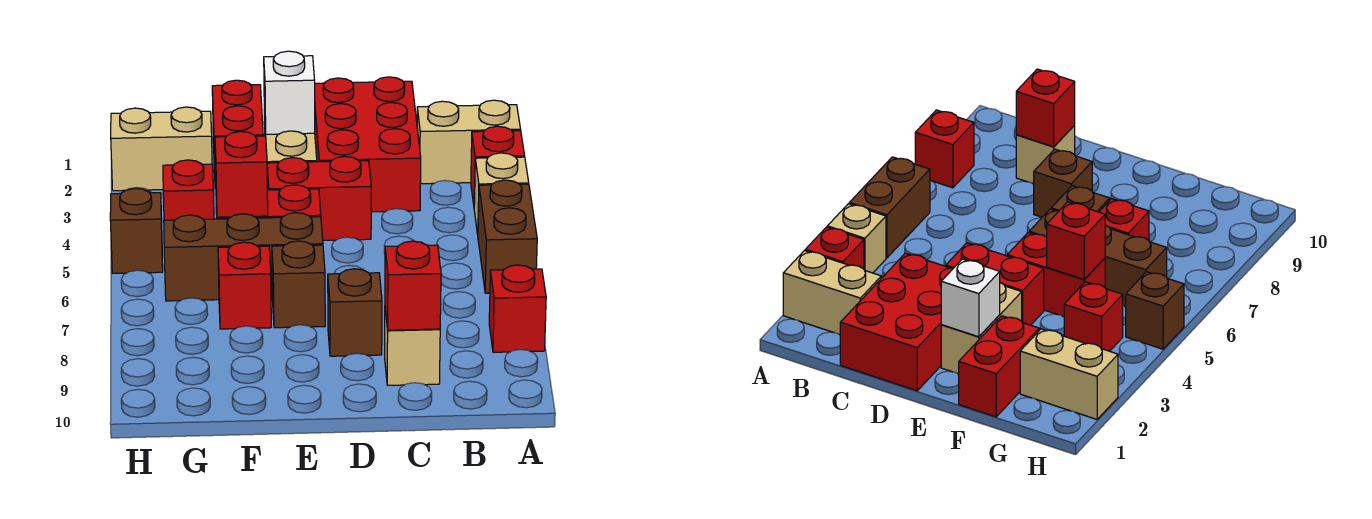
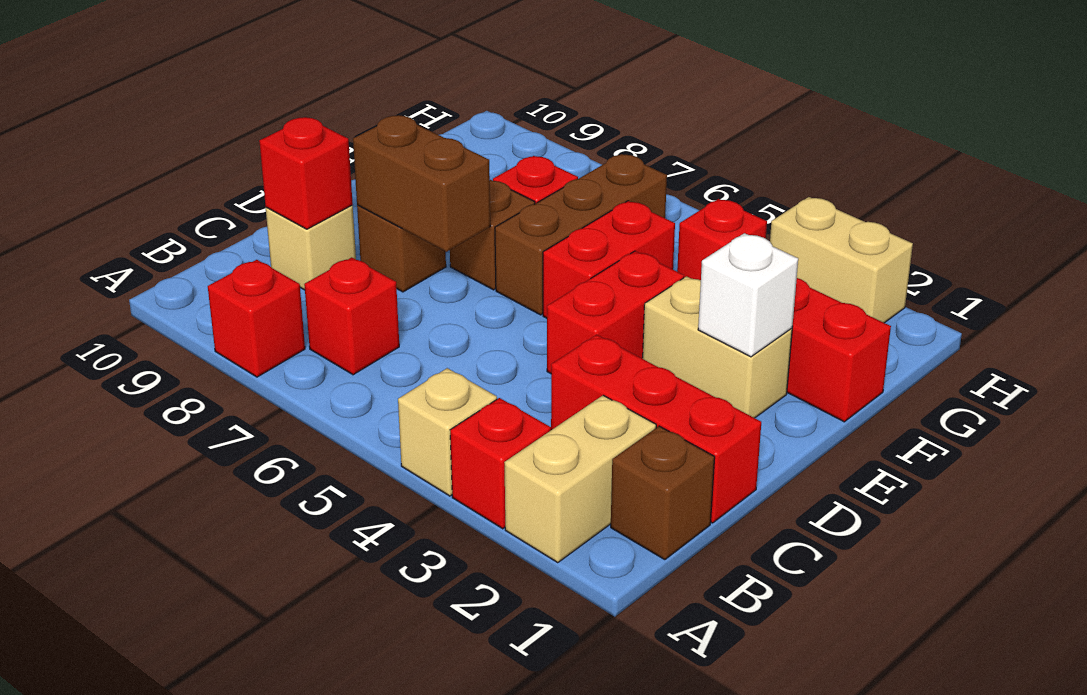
brown brick A5:A6 level 1 -> brown brick D7:D8 level 2
red brick C1:D3 level 1 -> red brick C1:C3 level 1
red brick F5 level 2 -> red brick B7 level 1
tan brick G2:H2 level 1 -> tan brick H2:H3 level 1
brown brick H5 level 1 -> brown brick B1 level 1

